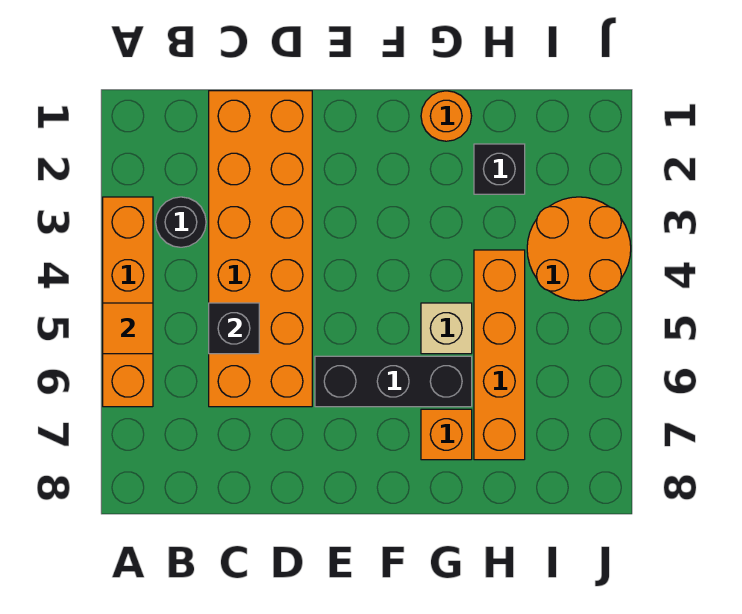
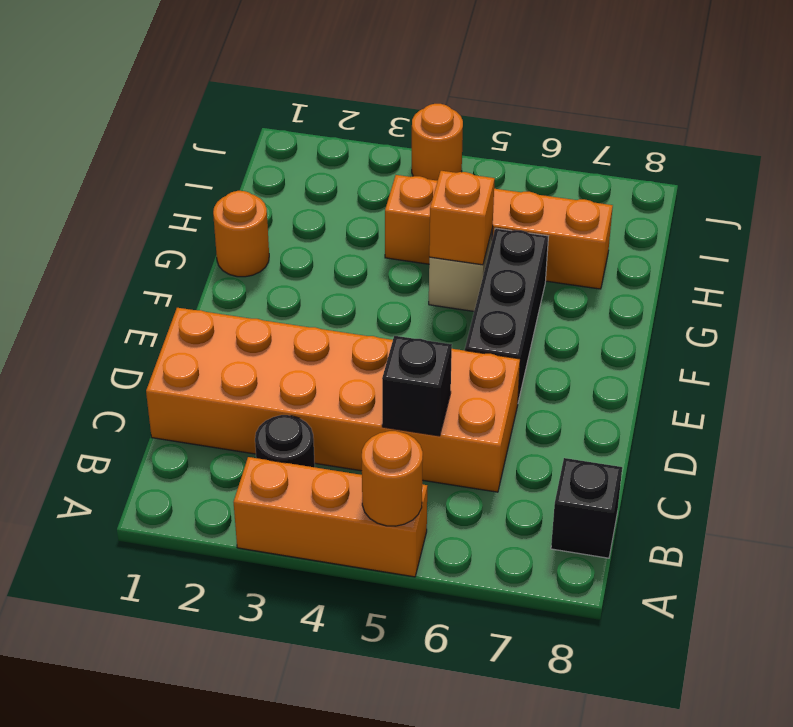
orange brick A3:A6 level 1 -> orange brick A3:A5 level 1
orange tile A5 level 2 -> orange round brick A5 level 2
orange brick G7 level 1 -> orange brick G5 level 2
black brick H2 level 1 -> black brick B8 level 1
orange round brick I3:J4 level 1 -> orange round brick J4 level 1

